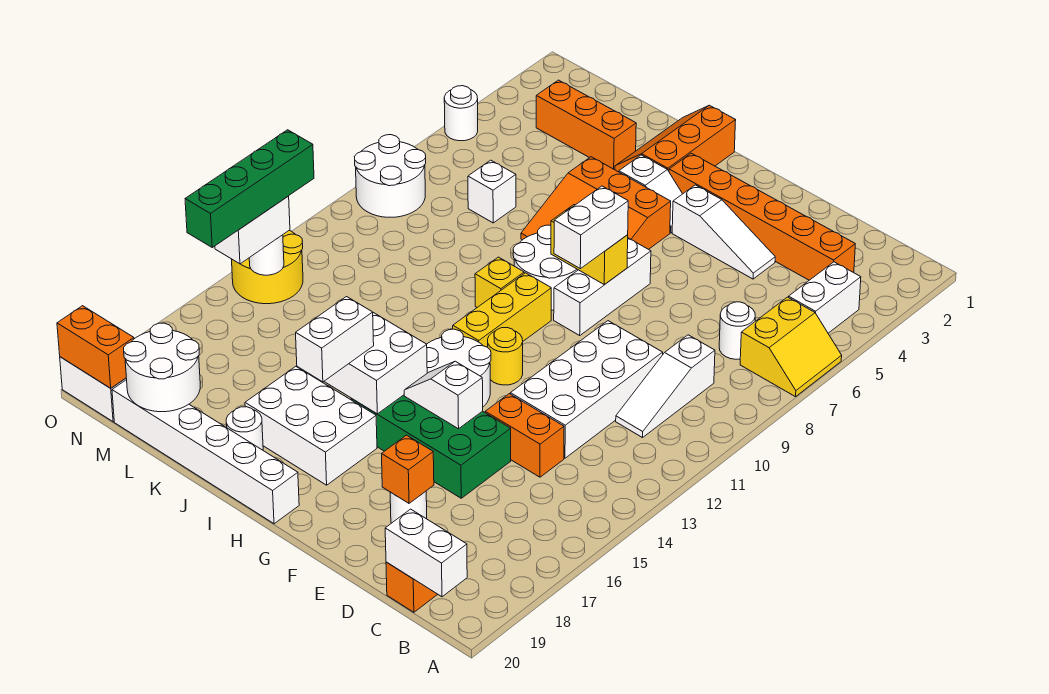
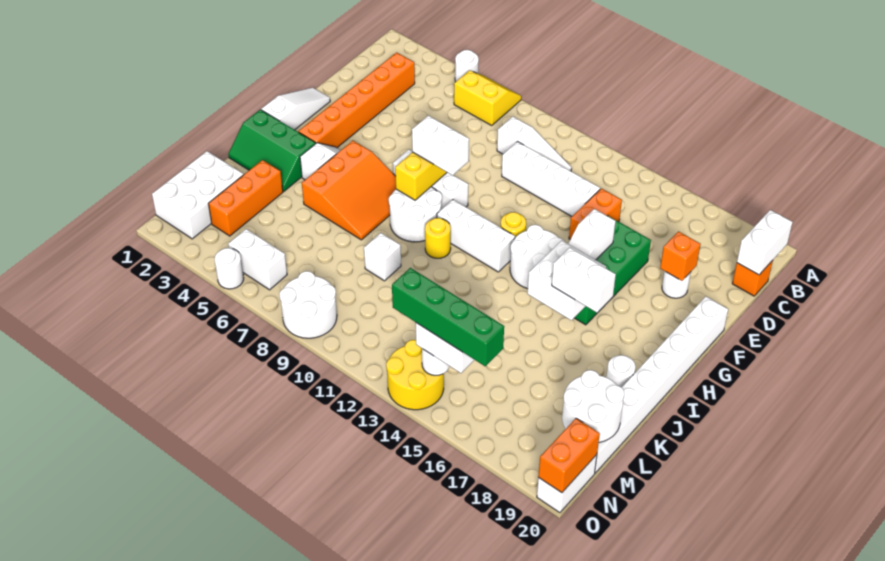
white brick B4:B5 level 1 -> white brick N5:N6 level 1
white round brick C7 level 1 -> white round brick A5 level 1
white brick D10:E13 level 1 -> white brick D10:D13 level 1
white slope E4:G4 level 1 top G -> white slope F1:H1 level 1 top H
yellow brick H10:H12 level 1 -> white brick H10:H12 level 1
white brick H17:J18 level 1 -> white brick L1:N2 level 1
white brick H20:M20 level 1 -> white brick F20:M20 level 1
orange slope I1:J3 level 1 top I -> green slope I1:J3 level 1 top I
yellow brick I10 level 1 -> yellow round brick I10 level 1
white brick L7 level 1 -> white brick K9 level 1

